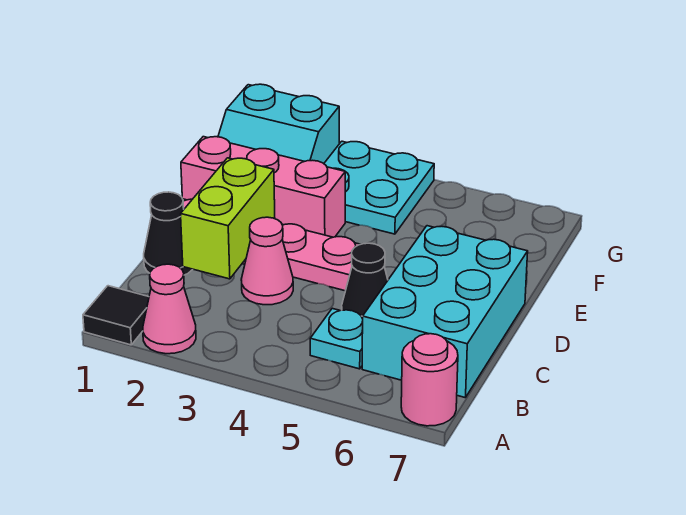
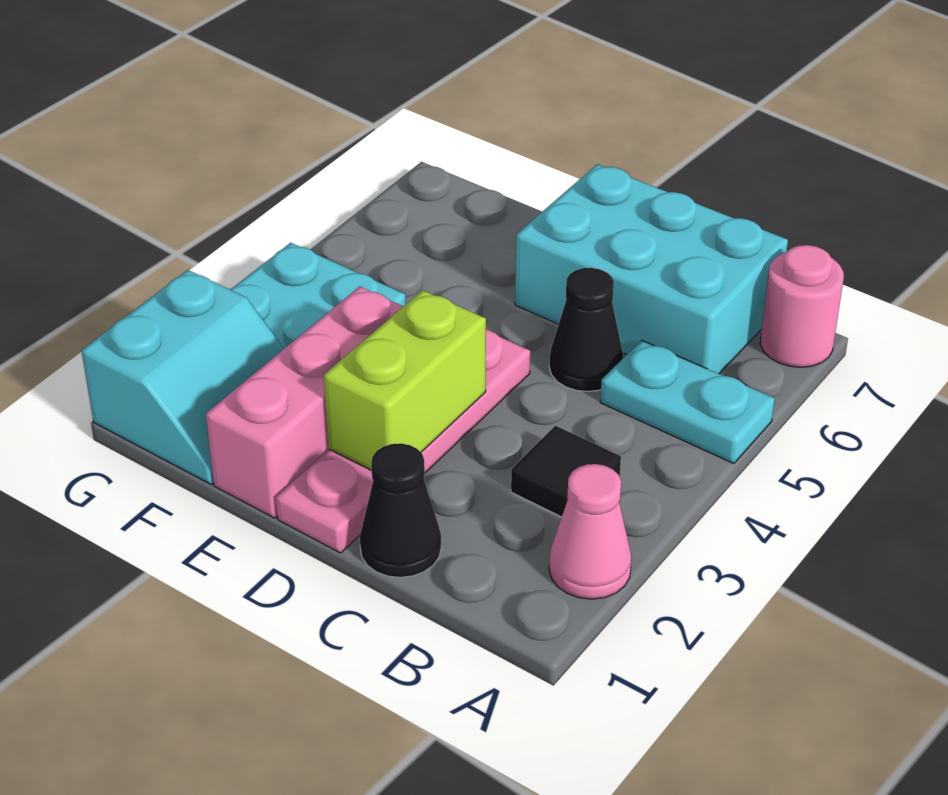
black tile A1 level 1 -> black tile B3 level 1
cyan plate B5 level 1 -> cyan plate A5:B5 level 1
lime brick C2:D2 level 2 -> lime brick D2:D3 level 2
pink cone C3 level 1 -> none

